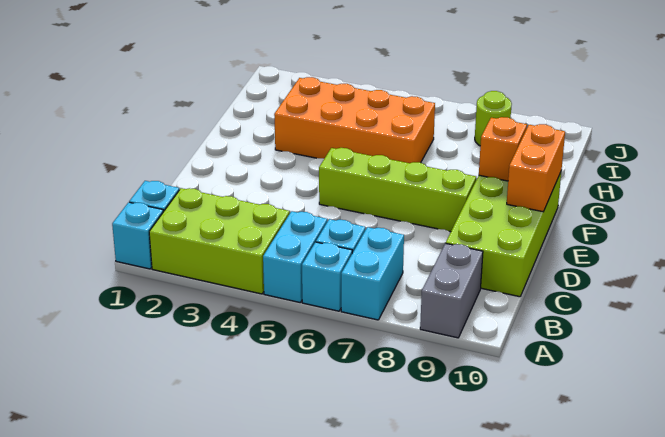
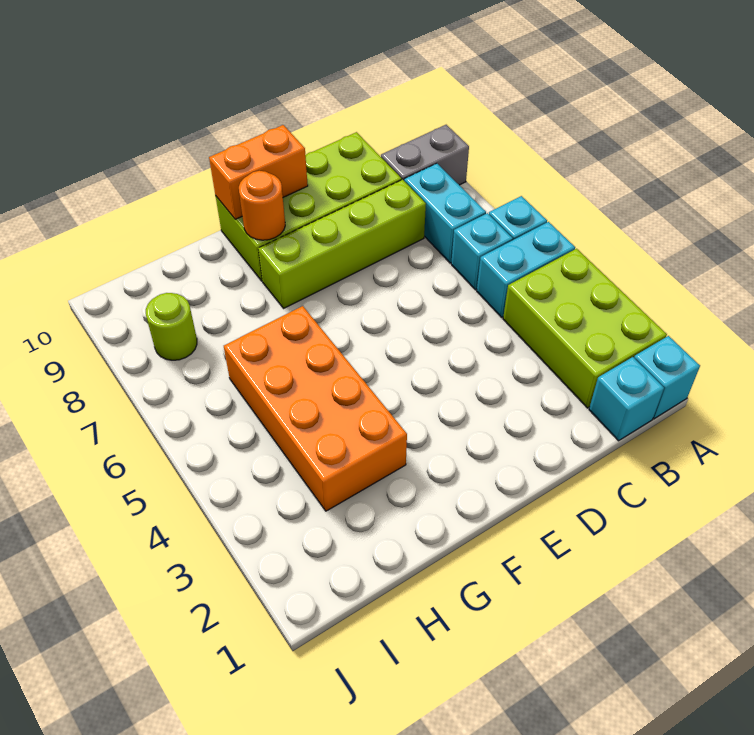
cyan brick A7:B7 level 1 -> cyan brick B7:B8 level 1
lime brick E5:E8 level 1 -> lime brick C8:F8 level 1
orange brick F9 level 2 -> orange round brick F9 level 2

